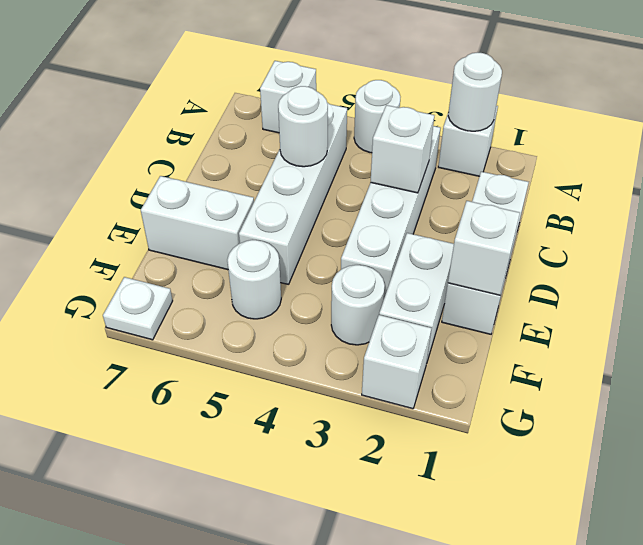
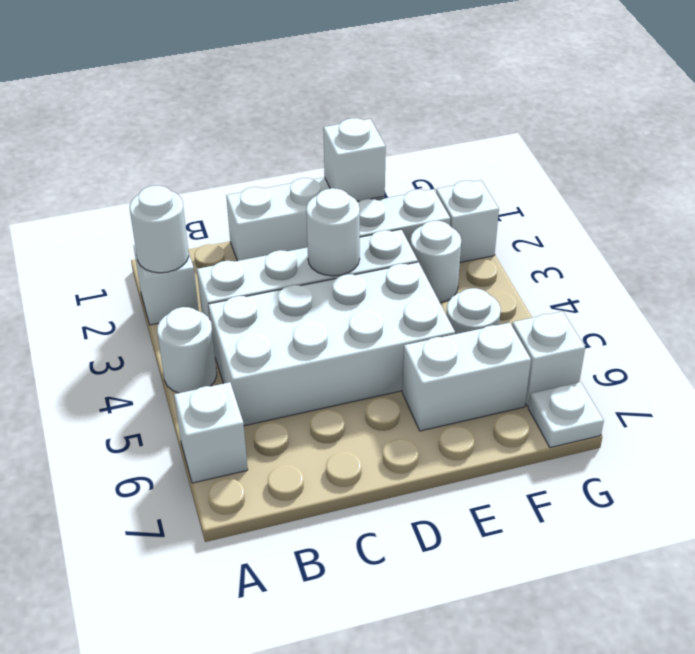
white brick B5:E5 level 1 -> white brick B4:E5 level 1
white brick C3 level 2 -> white brick G6 level 1
white round brick C5 level 2 -> white round brick D3 level 2
white brick E6:E7 level 1 -> white brick E6:F6 level 1

